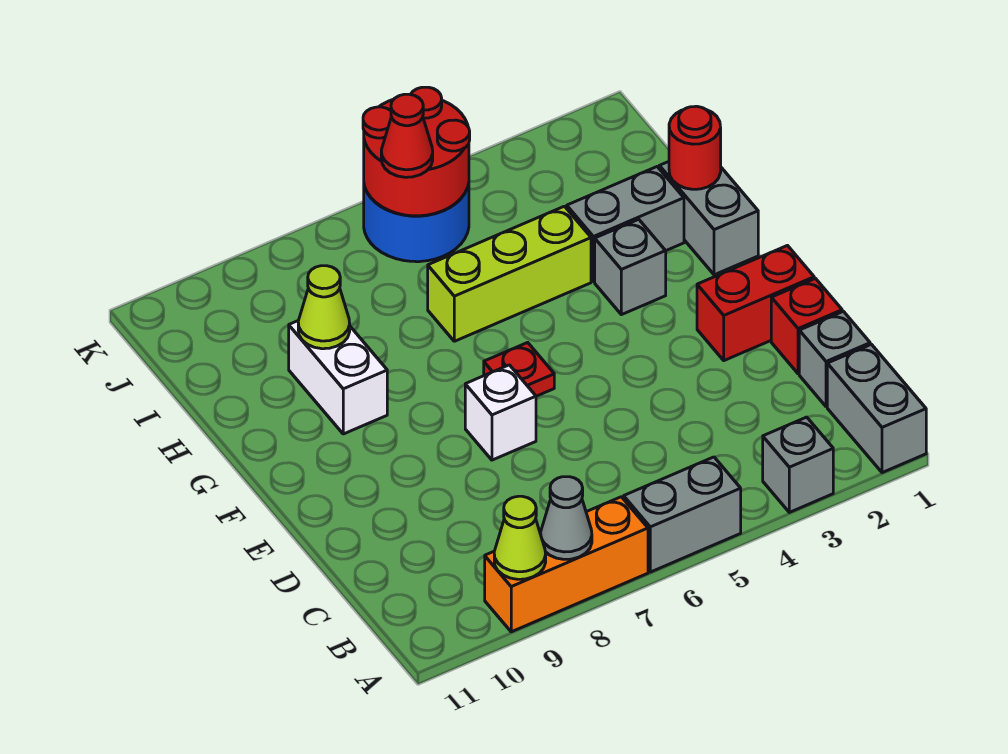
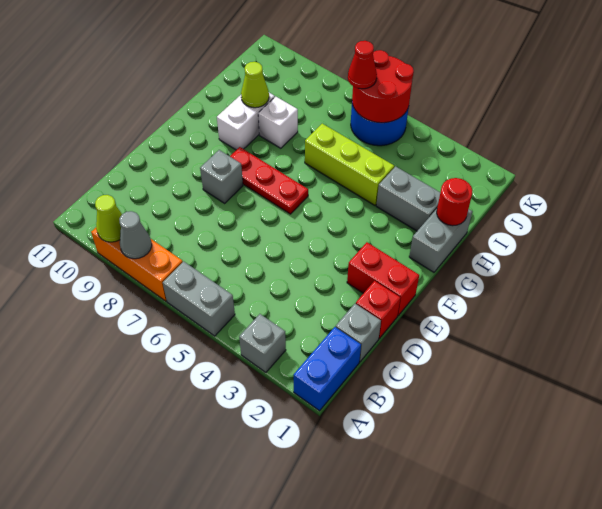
grey brick A1:B1 level 1 -> blue brick A1:B1 level 1
white brick E7 level 1 -> white brick H8 level 1
red plate F6 level 1 -> red plate F6:F8 level 1
grey brick G3 level 1 -> grey brick E8 level 1

